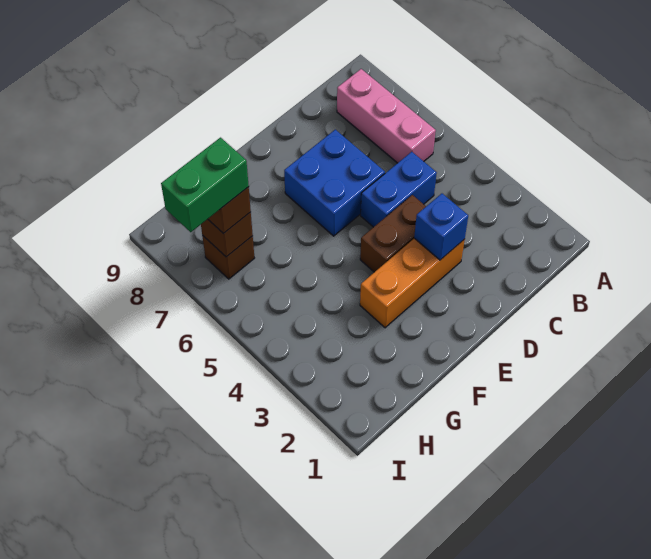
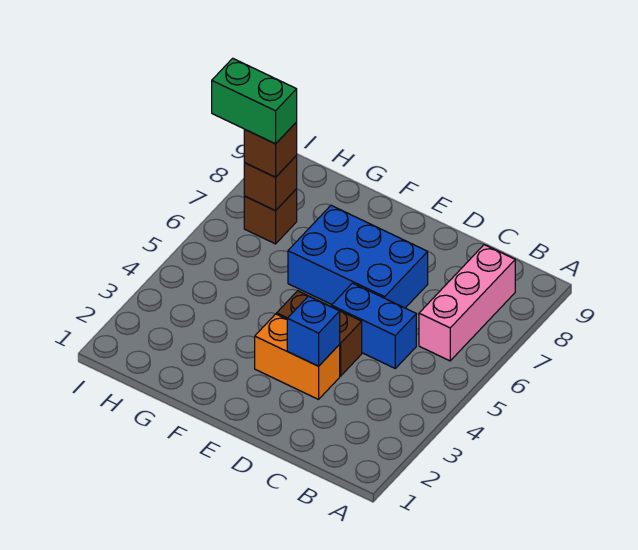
orange brick D3:F3 level 1 -> orange brick D3:E3 level 1
blue brick D6:E7 level 1 -> blue brick D6:F7 level 1

